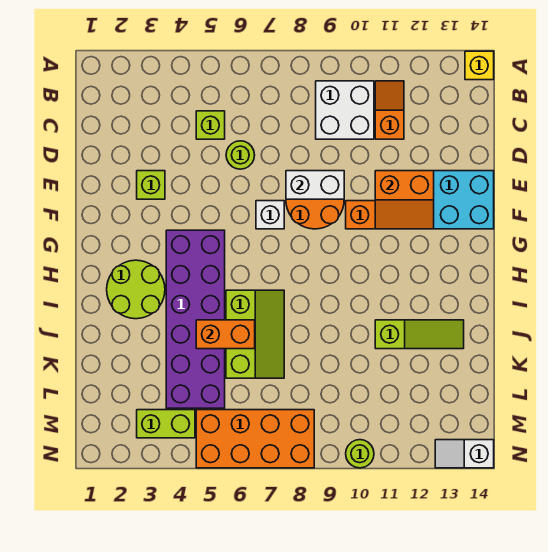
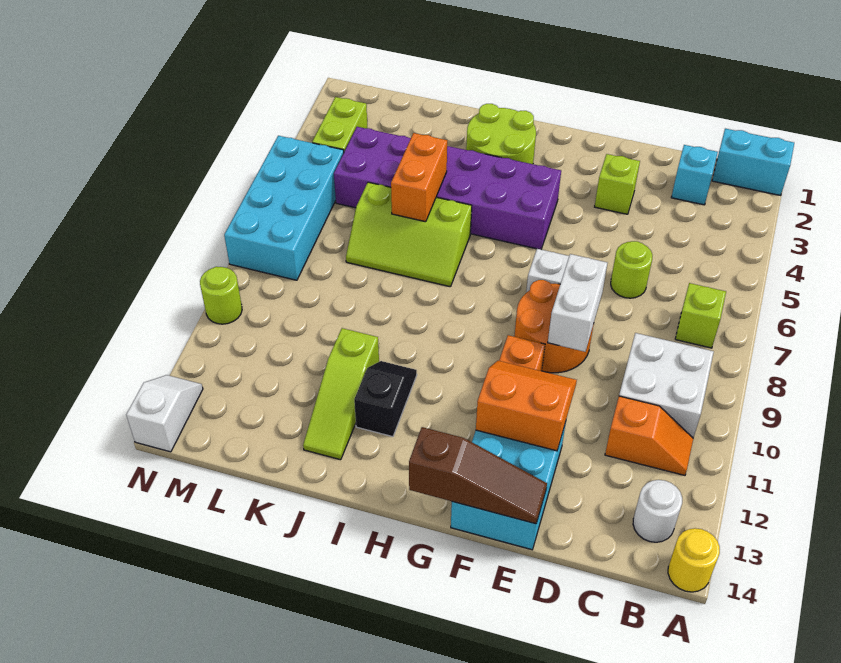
none -> cyan brick A1:B1 level 1
yellow brick A14 level 1 -> yellow round brick A14 level 1
none -> white round brick B13 level 1
none -> cyan brick C2 level 1
lime brick C5 level 1 -> lime brick B7 level 1
orange slope E11:F12 level 2 top E -> orange slope E11:F12 level 2 top 12
none -> brown slope E14:G14 level 2 top G
none -> black slope I11:I12 level 1 top 12
orange brick M5:N8 level 1 -> cyan brick M5:N8 level 1

